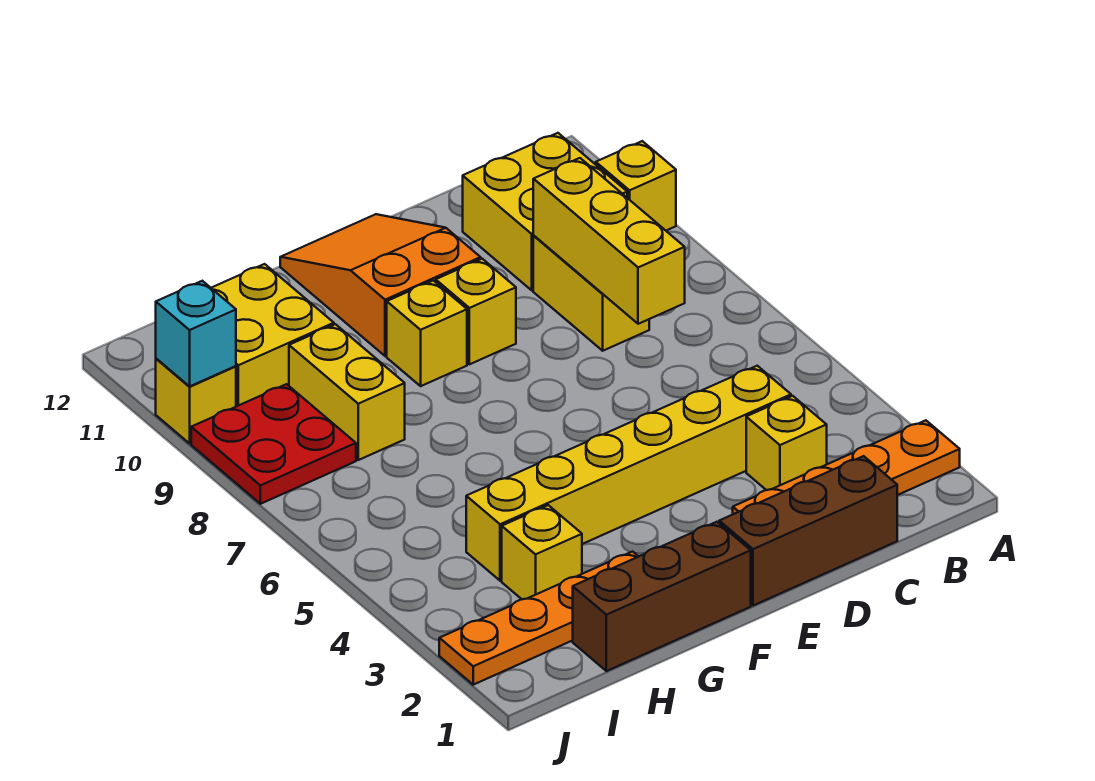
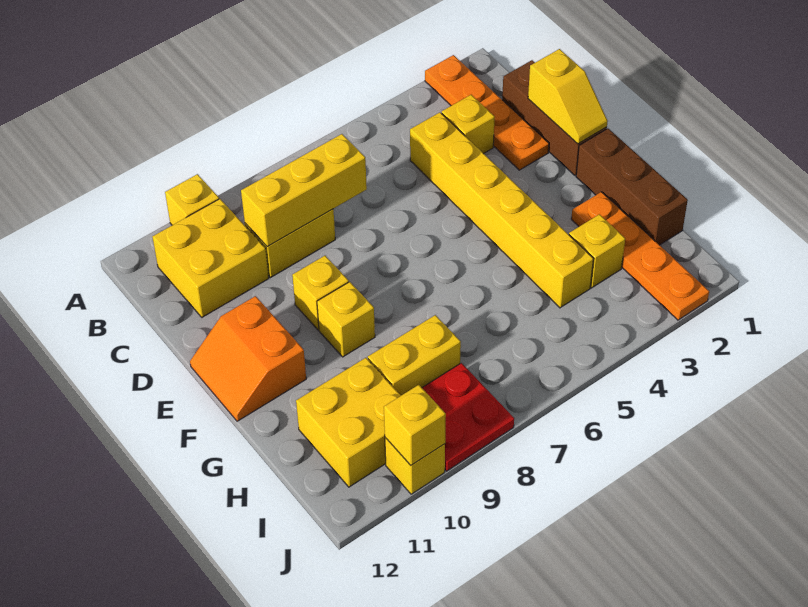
none -> yellow slope D1:E1 level 2 top D
orange slope E10:F12 level 1 top 10 -> orange slope E11:F12 level 1 top 11
cyan brick J10 level 2 -> yellow brick J10 level 2

